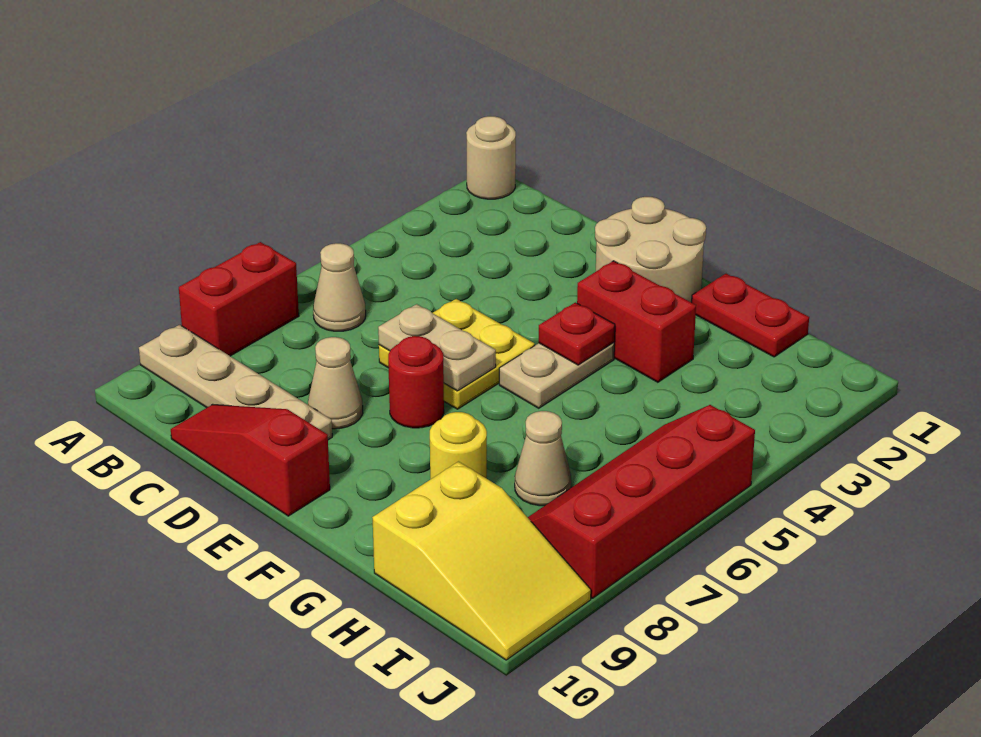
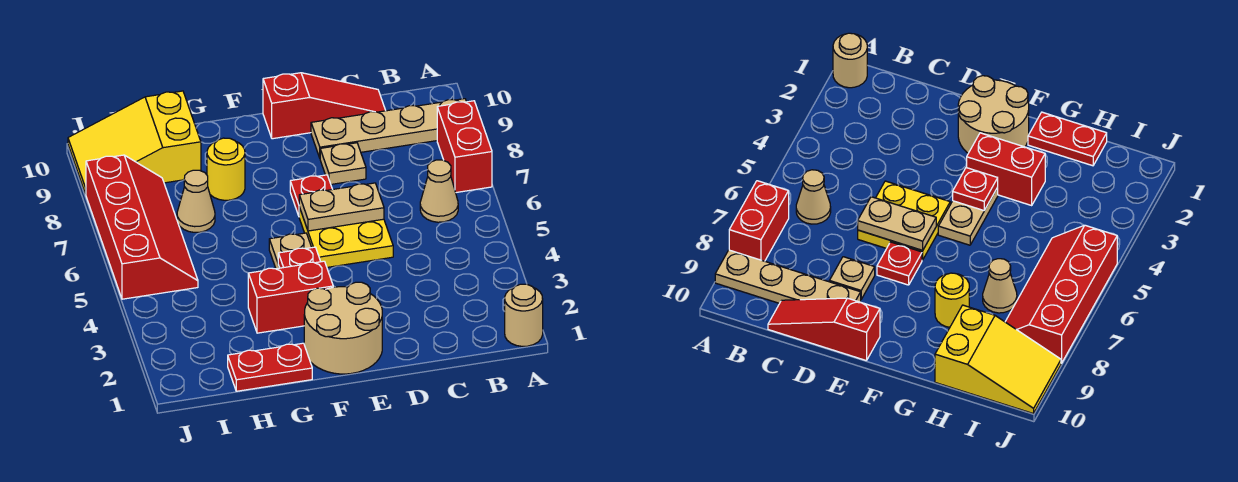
tan cone D8 level 1 -> tan plate D8 level 1
red round brick E7 level 1 -> red plate E7 level 1

